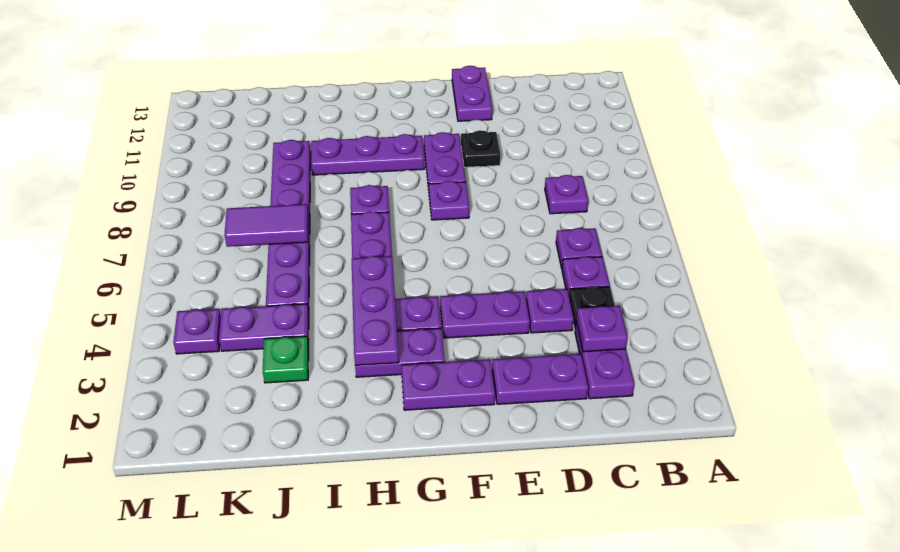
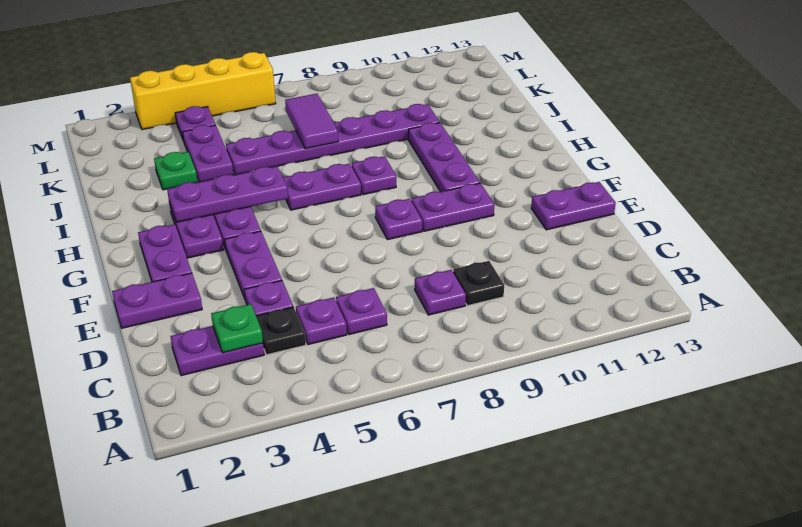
purple plate C3 level 2 -> green plate C3 level 2
purple plate D2:E2 level 1 -> purple plate E1:E2 level 1
black plate E10 level 1 -> black plate C9 level 1
none -> yellow brick M3:M6 level 1

